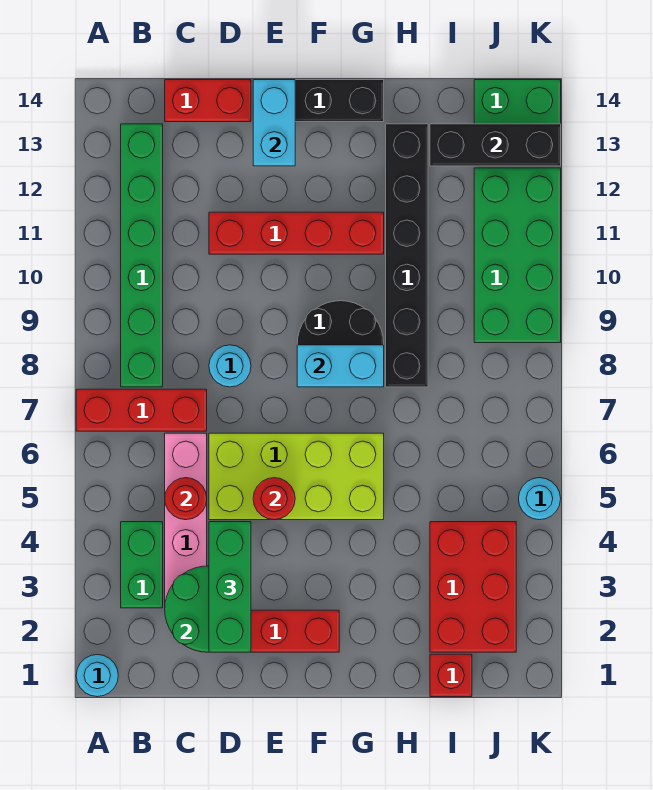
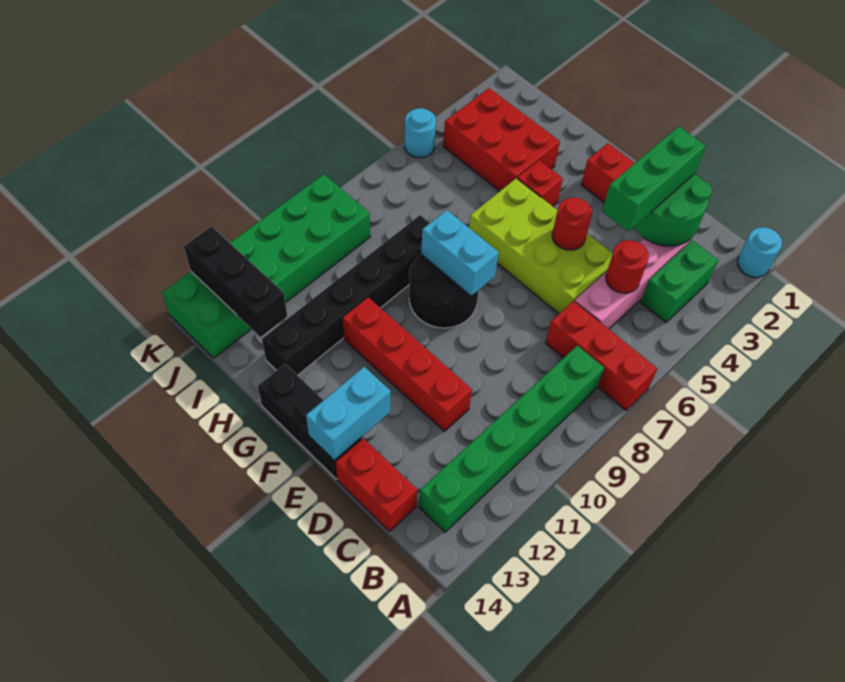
cyan round brick D8 level 1 -> none
red brick I1 level 1 -> red brick G4 level 1
red brick I2:J4 level 1 -> red brick H3:J4 level 1

